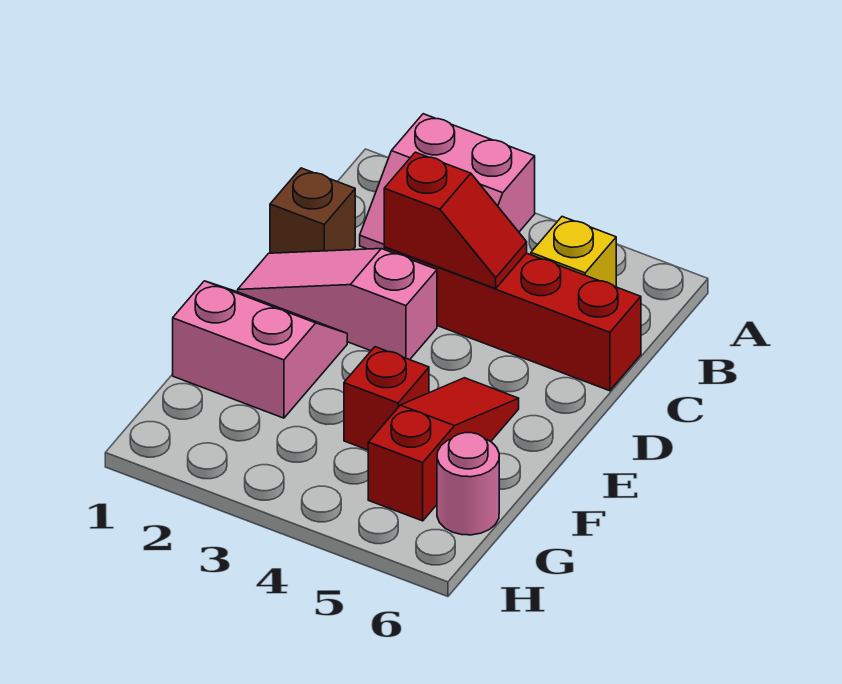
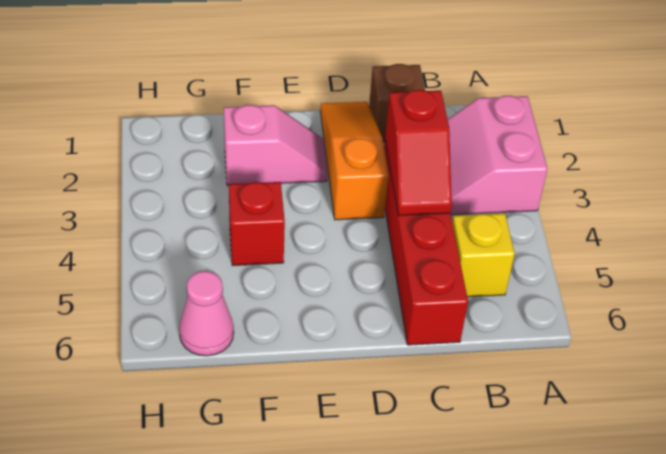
pink slope D1:D3 level 1 top 3 -> orange slope D1:D3 level 1 top 3
pink slope E1:F2 level 1 top F -> pink slope E2:F2 level 1 top F
red slope E5:G5 level 1 top G -> none
pink round brick G6 level 1 -> pink cone G6 level 1

